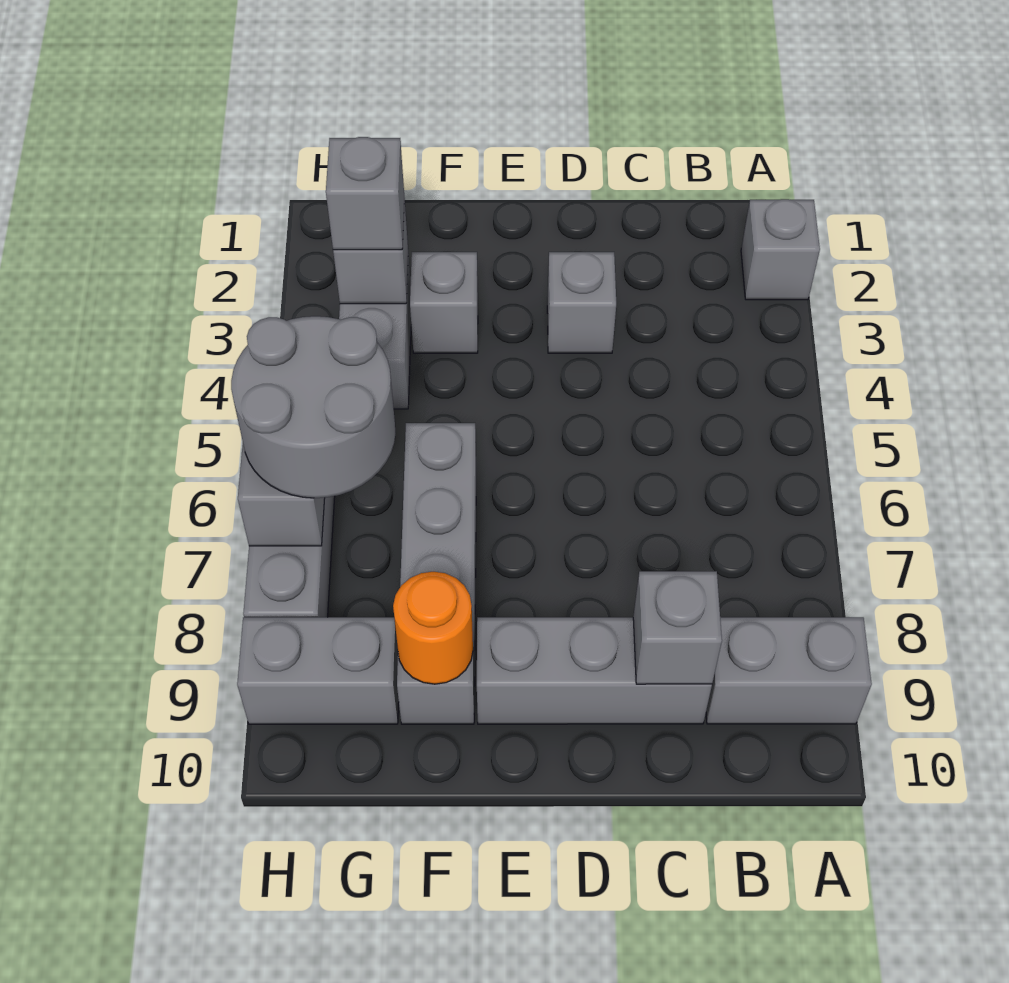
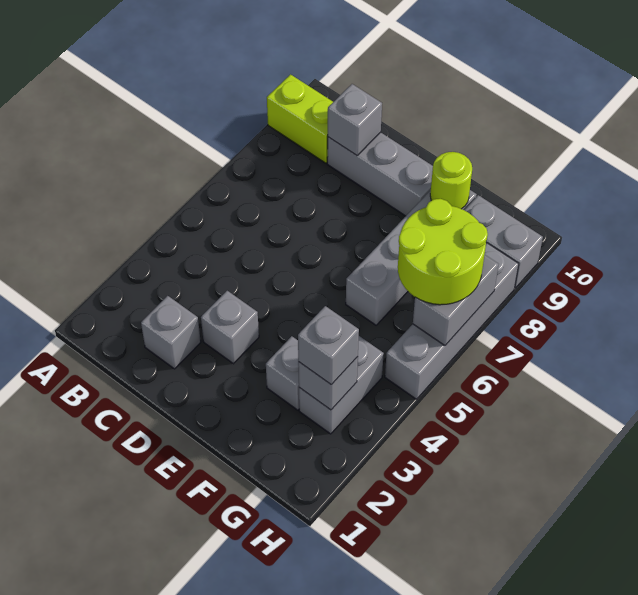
grey brick A2 level 1 -> grey brick C2 level 1
grey brick A9:B9 level 1 -> lime brick A9:B9 level 1
orange round brick F9 level 2 -> lime round brick F9 level 2
grey round brick G6:H7 level 3 -> lime round brick G6:H7 level 3

